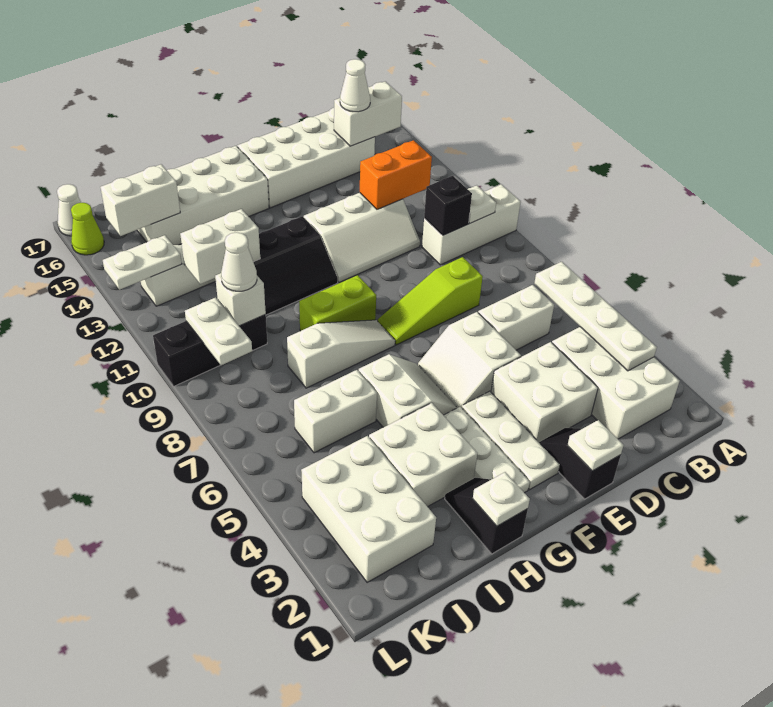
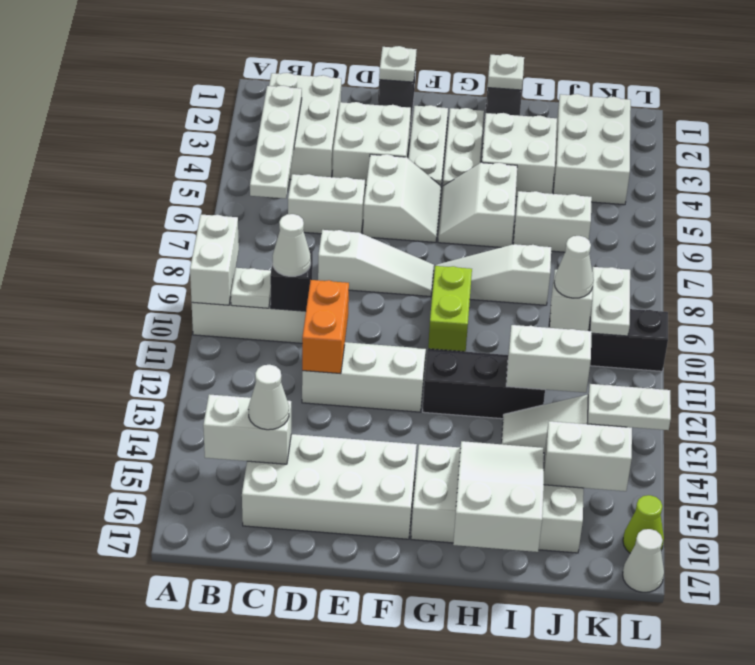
none -> white brick A9:A10 level 2
none -> white cone C10 level 3
orange brick C12:D12 level 2 -> orange brick D11:D12 level 2
lime slope D8:F8 level 1 top D -> white slope D8:F8 level 1 top D
lime brick G9:H9 level 1 -> lime brick G9:G10 level 1
none -> white slope H15:I17 level 2 top 17

